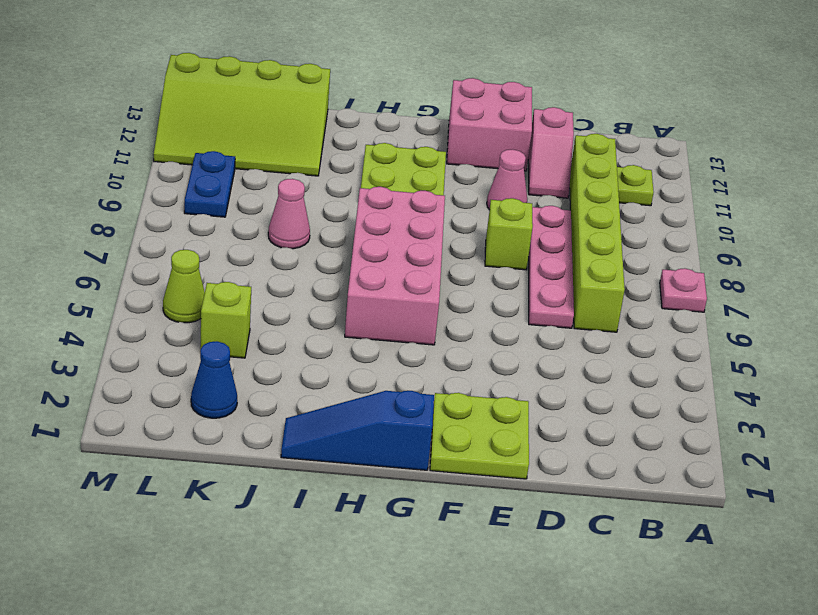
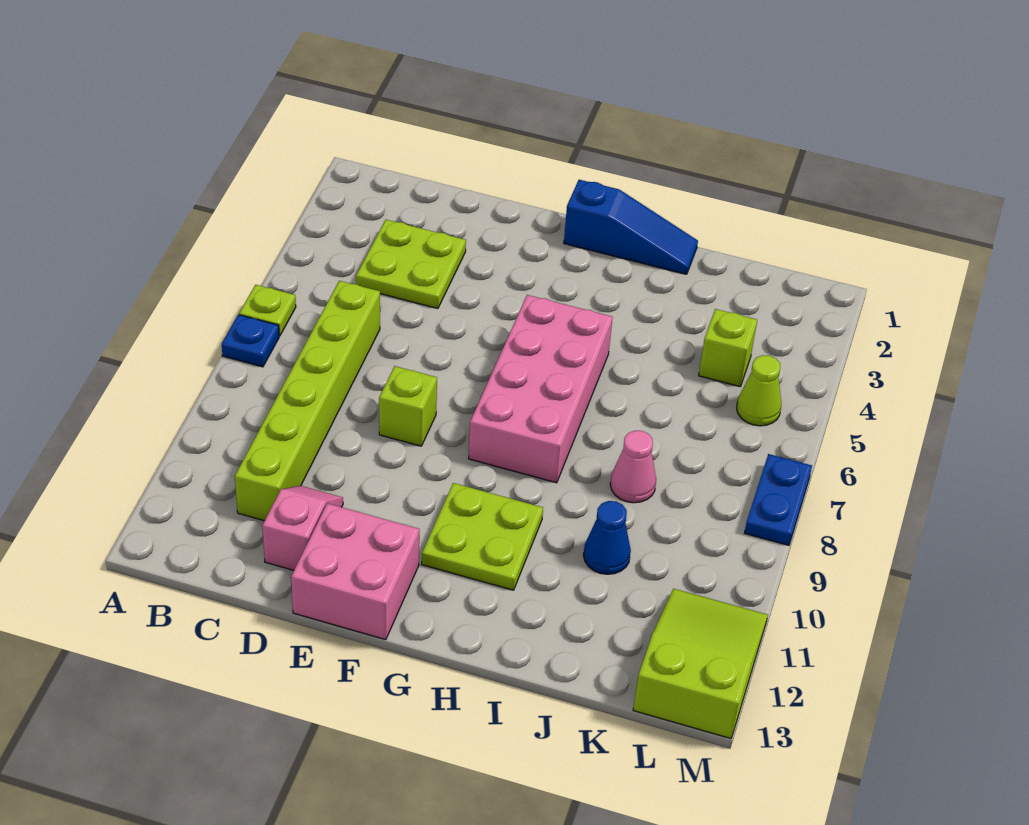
pink plate A7 level 1 -> blue plate A7 level 1
lime plate B11 level 1 -> lime plate A6 level 1
pink plate D6:D9 level 1 -> none
lime plate E1:F2 level 1 -> lime plate C3:D4 level 1
pink cone E10 level 1 -> none
lime slope J11:M13 level 1 top 13 -> lime slope L11:M13 level 1 top 13
blue cone K2 level 1 -> blue cone J10 level 1
blue plate L9:L10 level 1 -> blue plate M7:M8 level 1

